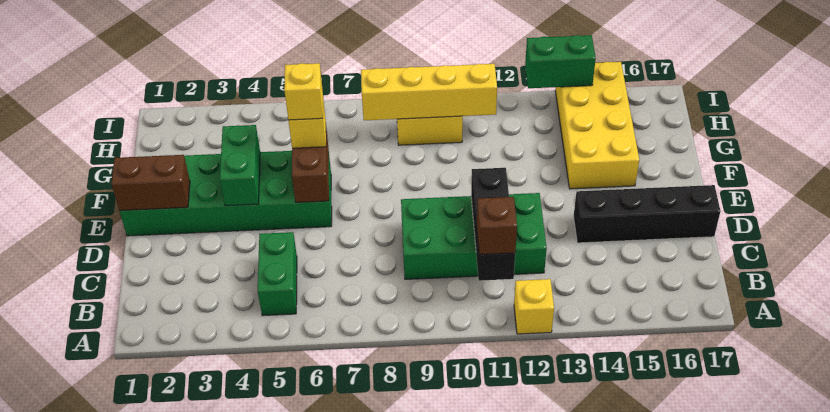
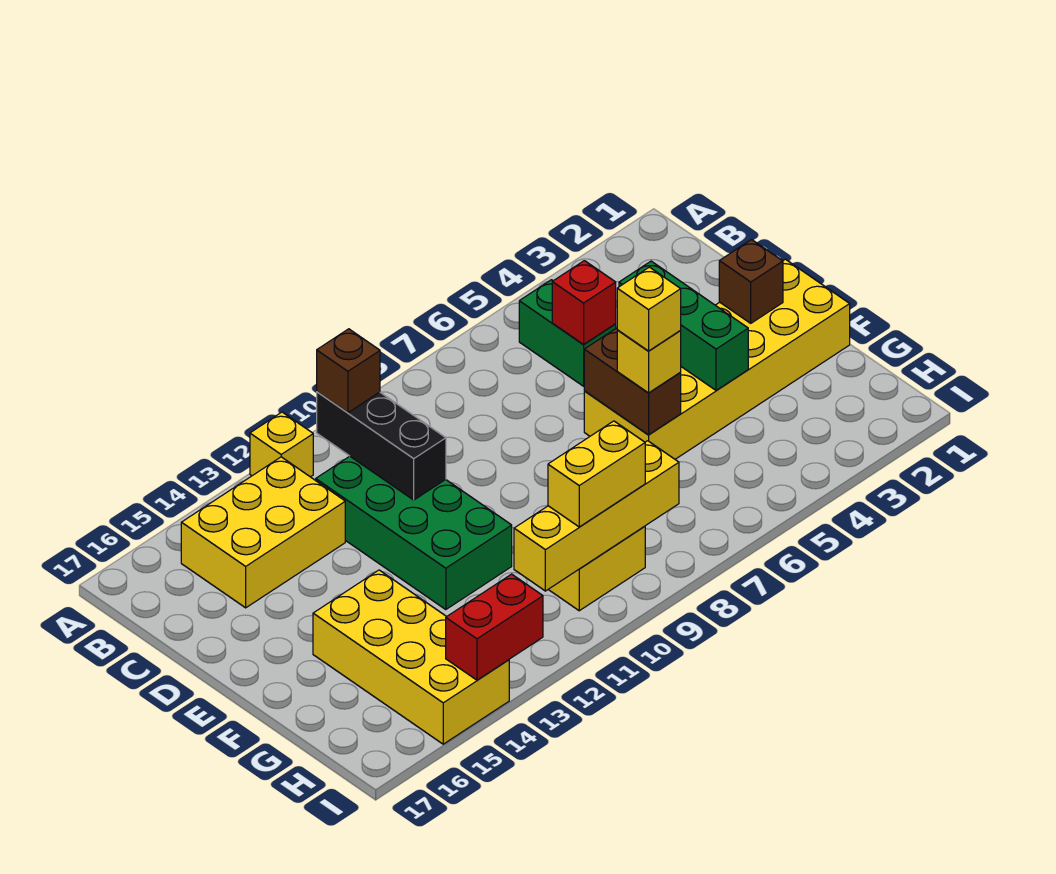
none -> yellow brick B13:C15 level 1
none -> red brick C5 level 2
green brick C9:D12 level 1 -> green brick C11:F12 level 1
black brick D14:D17 level 1 -> none
green brick E1:F6 level 1 -> yellow brick E1:F6 level 1
brown brick E1:E2 level 2 -> brown brick E2 level 2
green brick E4:F4 level 2 -> green brick D4:F4 level 2
none -> yellow brick H9:H10 level 3
green brick I13:I14 level 2 -> red brick I13:I14 level 2

